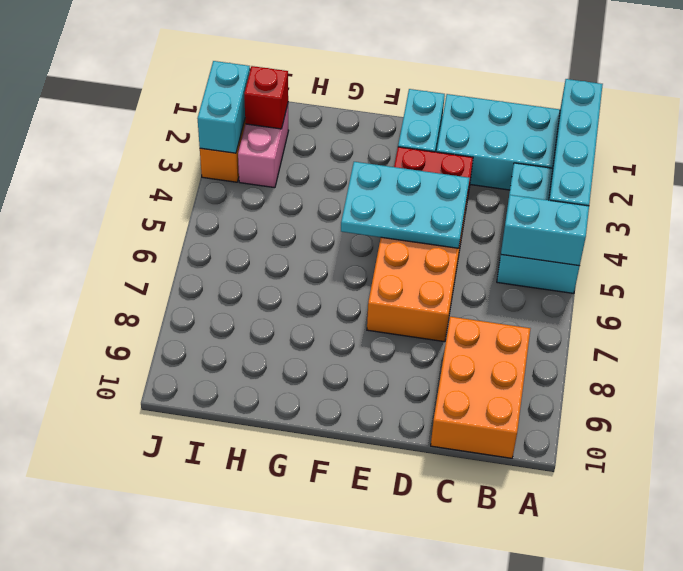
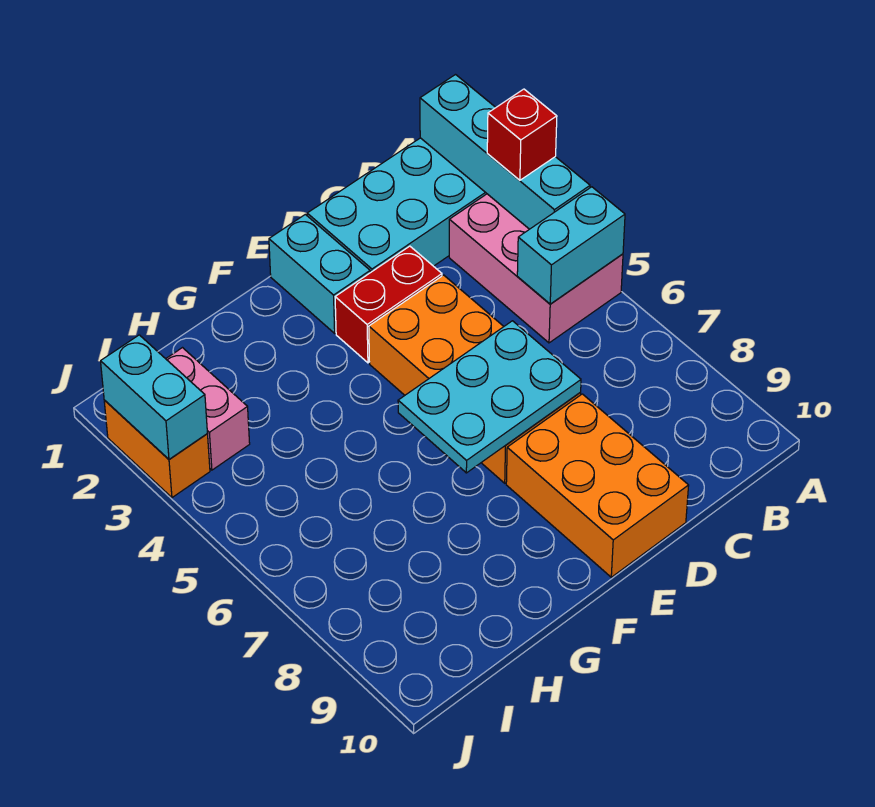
cyan brick A3:B5 level 1 -> pink brick A3:B5 level 1
orange brick B8:C10 level 1 -> orange brick D8:E10 level 1
cyan plate D4:F5 level 2 -> cyan plate D6:F7 level 2
red brick I2 level 2 -> red brick A3 level 3

